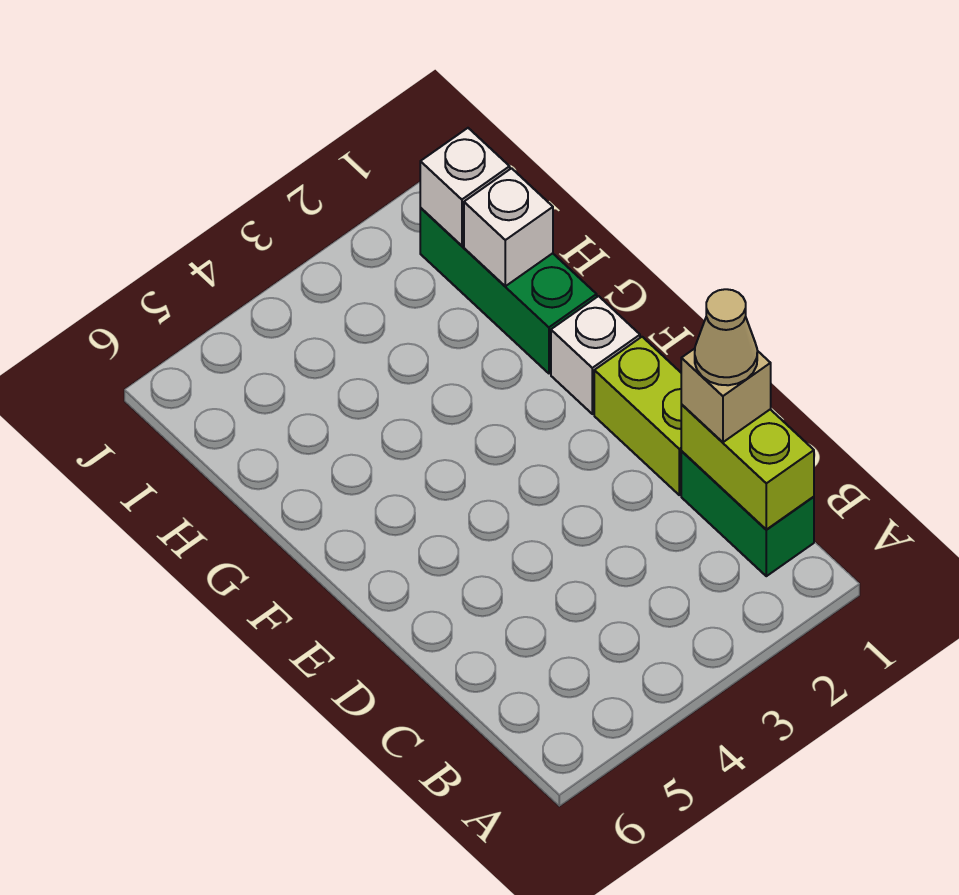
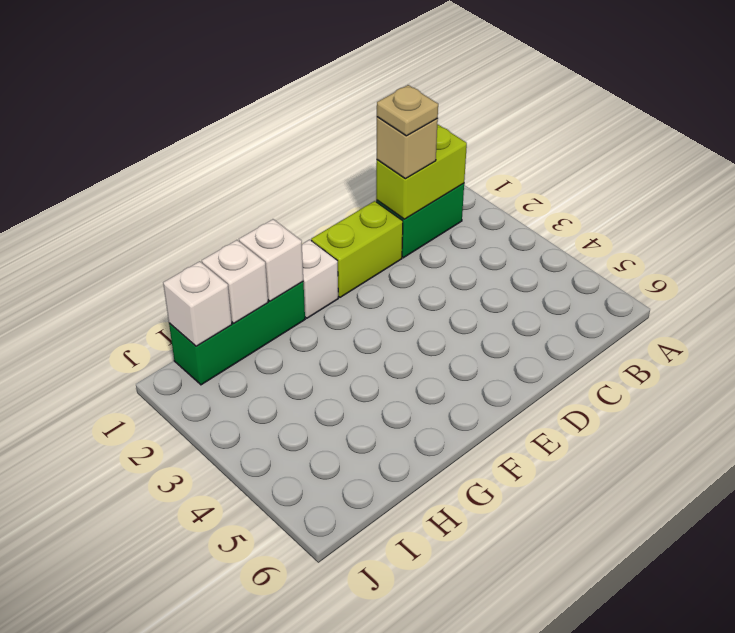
tan cone C1 level 4 -> tan plate C1 level 4
none -> white brick G1 level 2

